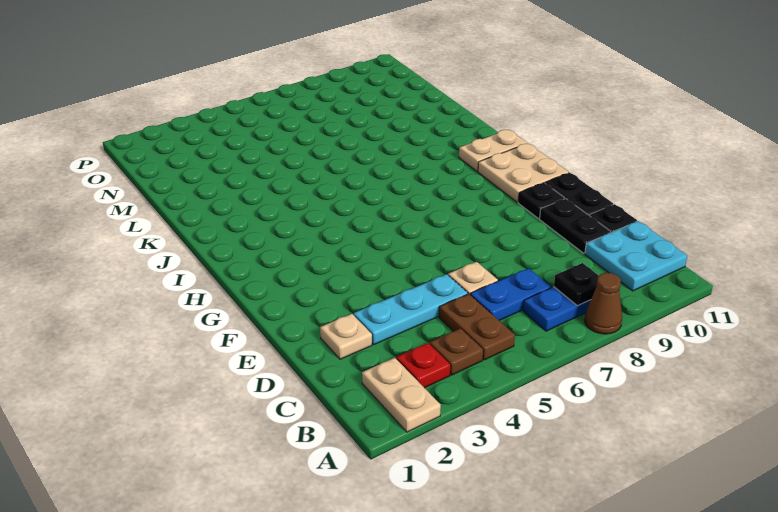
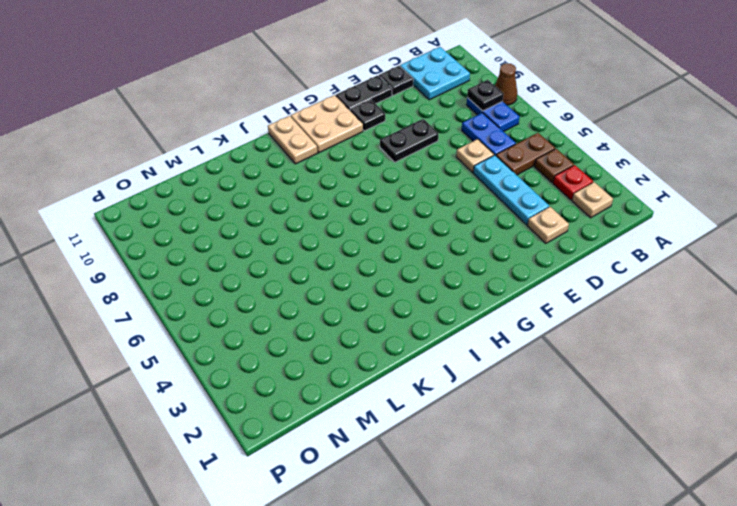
tan plate A2:B2 level 1 -> tan plate B2 level 1
black plate D10:E10 level 1 -> black plate E8:F8 level 1

